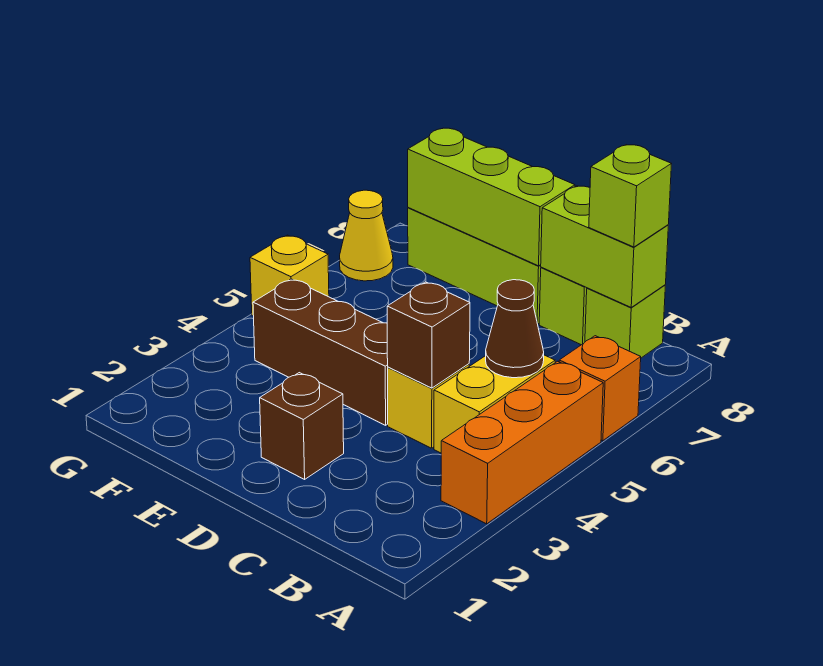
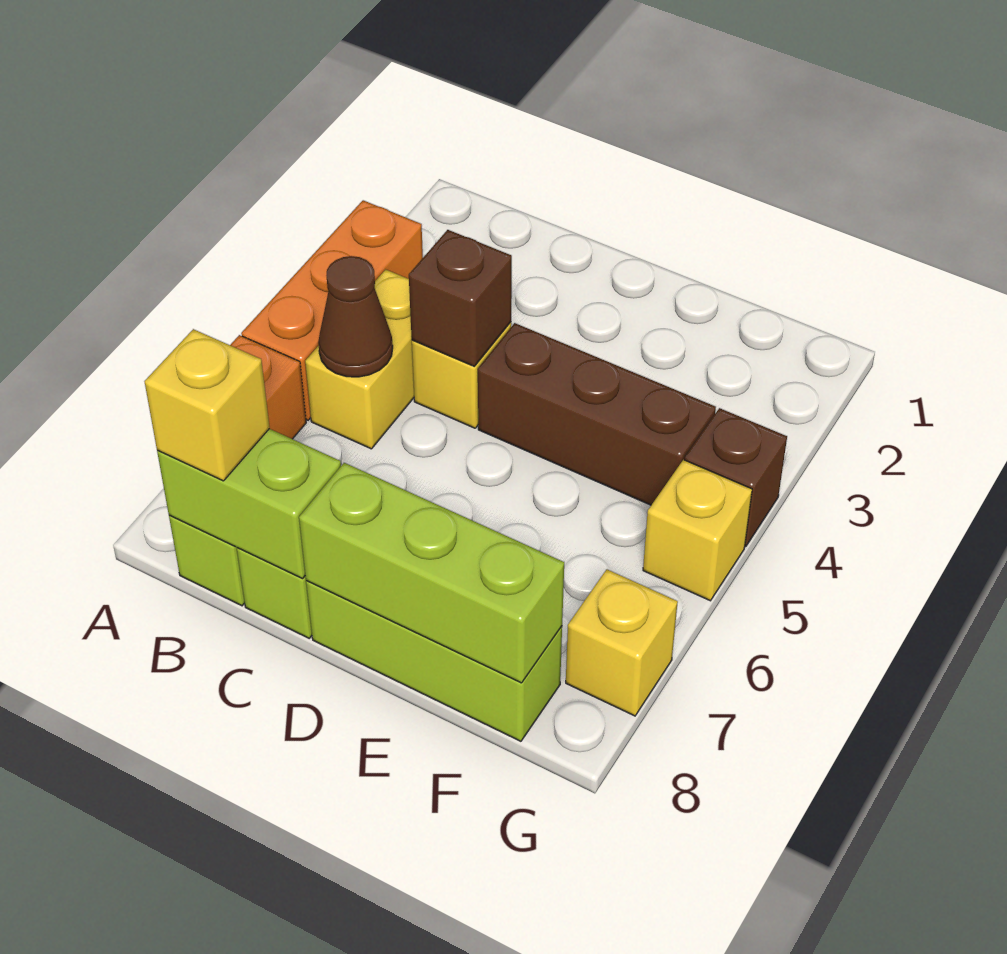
lime brick B8 level 3 -> yellow brick B8 level 3
brown brick D2 level 1 -> brown brick G4 level 1
yellow cone G7 level 1 -> yellow brick G7 level 1

